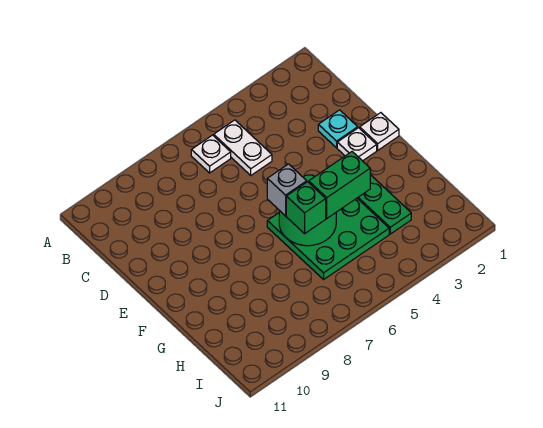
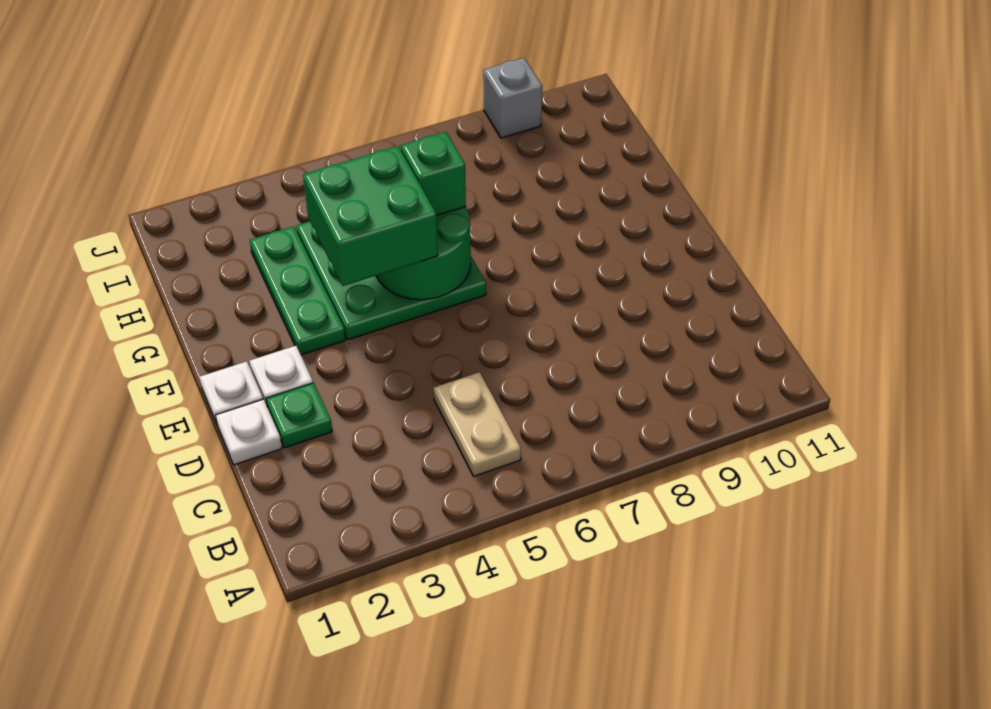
white plate B5:C5 level 1 -> tan plate B5:C5 level 1
white plate B6 level 1 -> white plate D1 level 1
cyan plate D2 level 1 -> green plate D2 level 1
grey brick F6 level 3 -> grey brick J9 level 1
green brick G4:G5 level 3 -> green brick F4:G5 level 3

